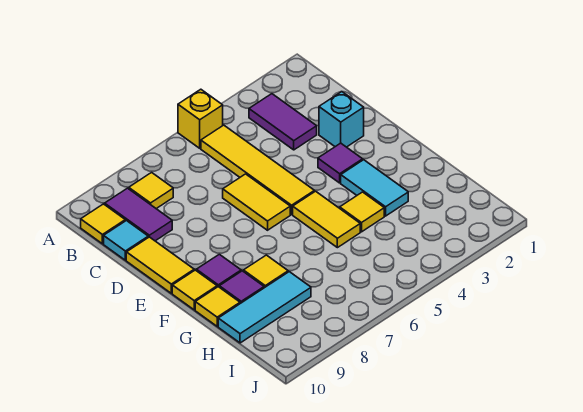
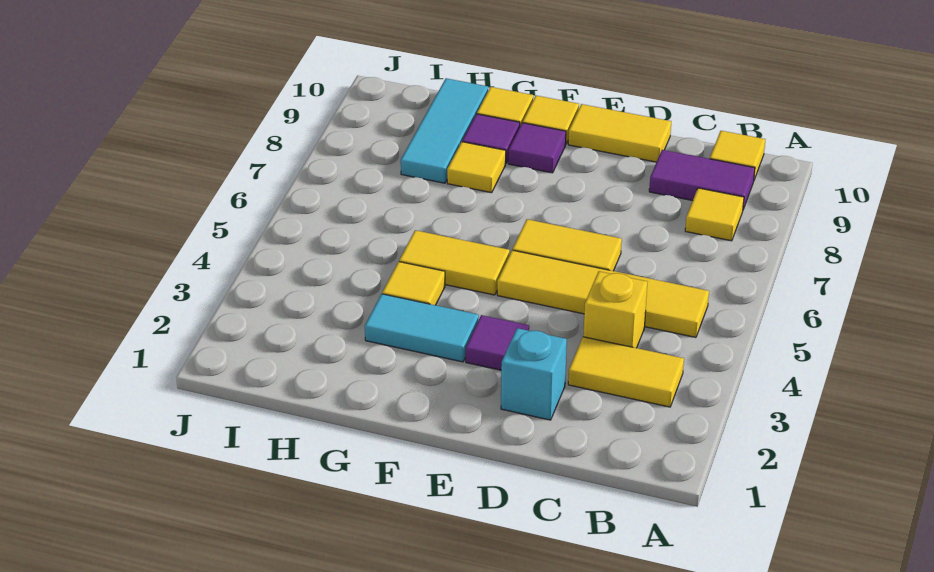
yellow brick A5 level 1 -> yellow brick C4 level 1
purple tile B3:C3 level 1 -> yellow tile B3:C3 level 1
cyan tile C10 level 1 -> none

